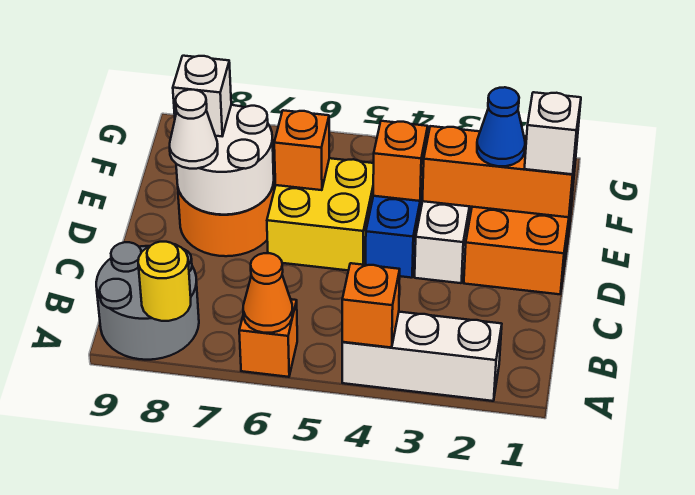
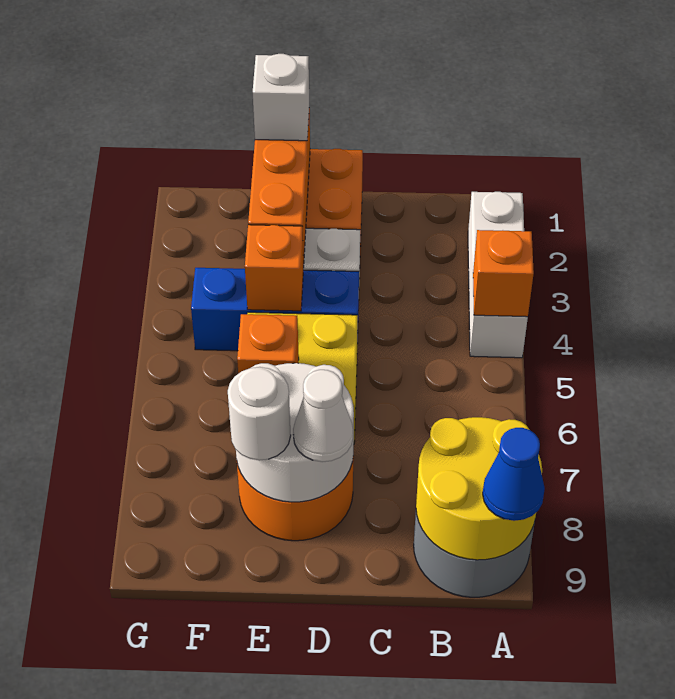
orange brick A6 level 1 -> none
orange cone A6 level 2 -> none
yellow round brick A8 level 2 -> yellow round brick A8:B9 level 2
blue cone E2 level 3 -> blue cone A9 level 3
white brick E8 level 3 -> white round brick E8 level 3

